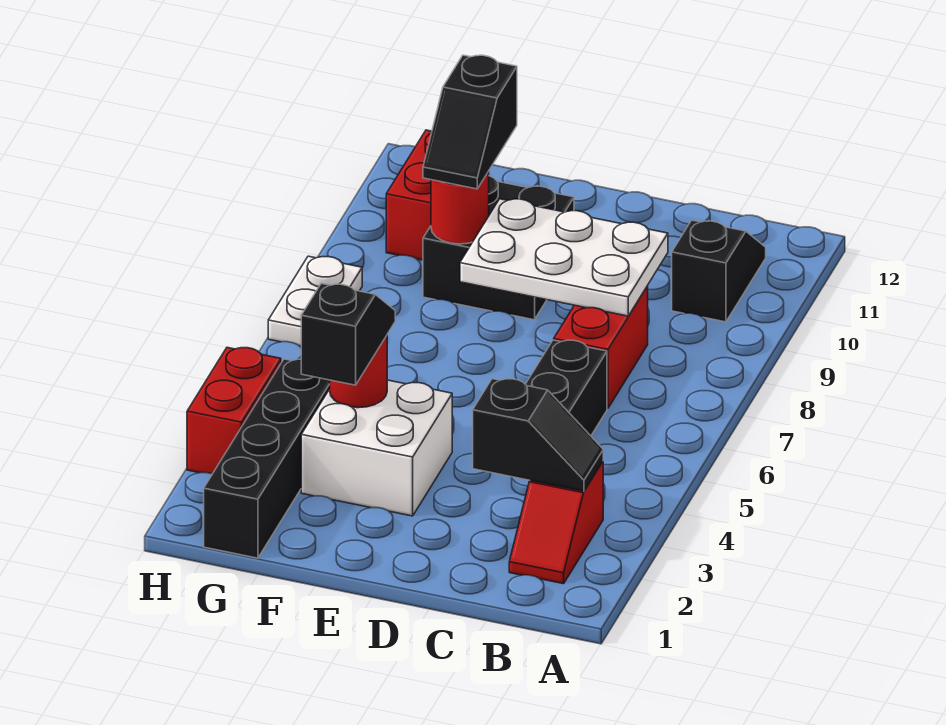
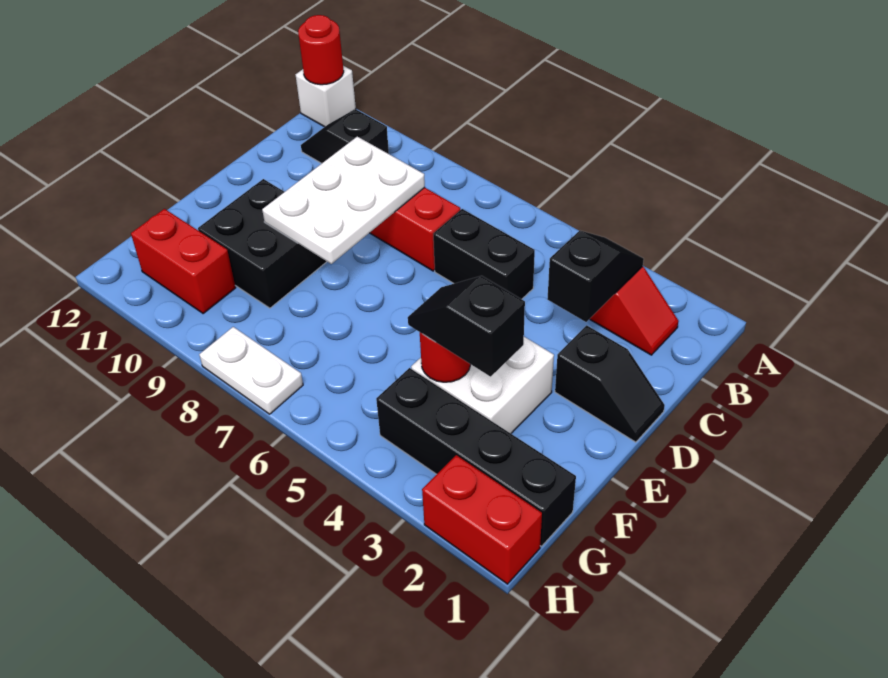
none -> white brick A12 level 1
red round brick F9 level 2 -> red round brick A12 level 2
black slope F9:F10 level 3 top 10 -> black slope D1:D2 level 1 top 2
red brick H3:H4 level 1 -> red brick H1:H2 level 1

